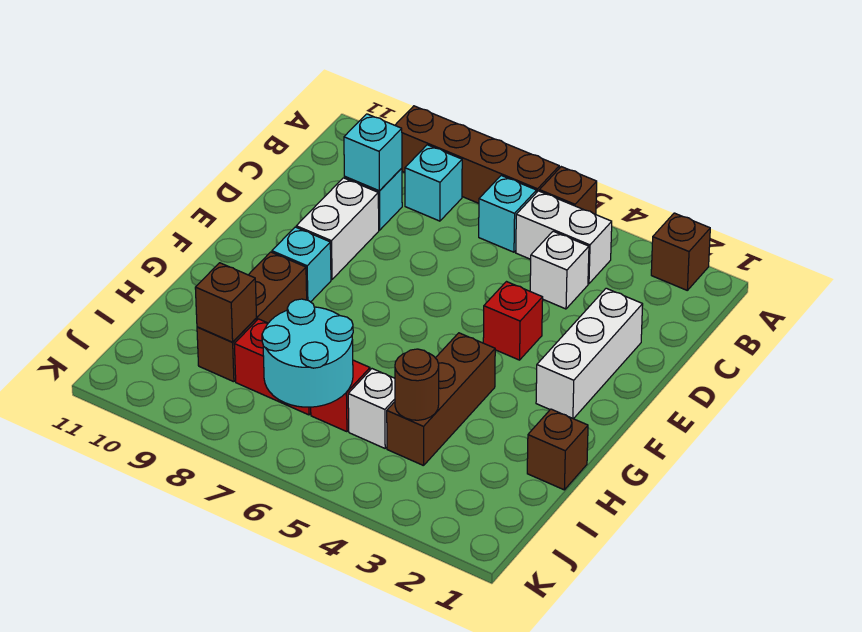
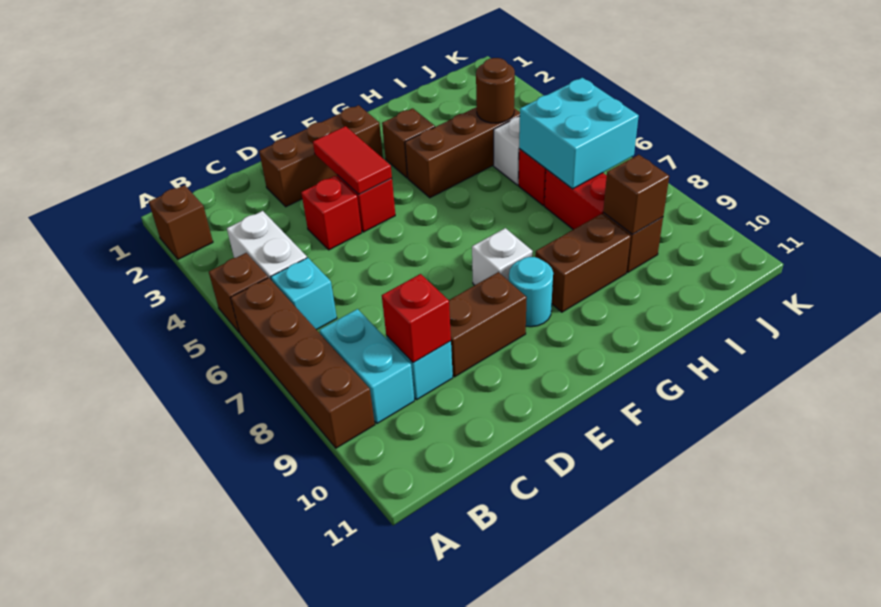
cyan brick B8 level 1 -> cyan brick B8:B9 level 1
white brick C4 level 1 -> white brick F8 level 1
cyan brick C9 level 2 -> red brick C9 level 2
white brick D2:F2 level 1 -> brown brick D2:F2 level 1
none -> red brick D4 level 1
white brick D9:E9 level 1 -> brown brick D9:E9 level 1
none -> red tile E3:E4 level 2
cyan brick F9 level 1 -> cyan round brick F9 level 1
brown brick H1 level 1 -> brown brick G3 level 1
cyan round brick I6:J7 level 2 -> cyan brick I6:J7 level 2

